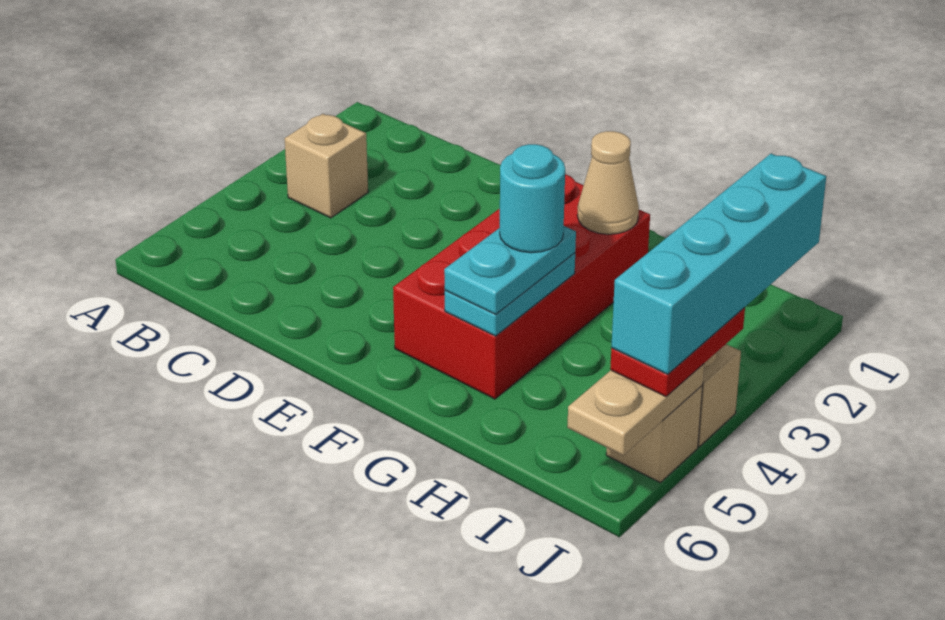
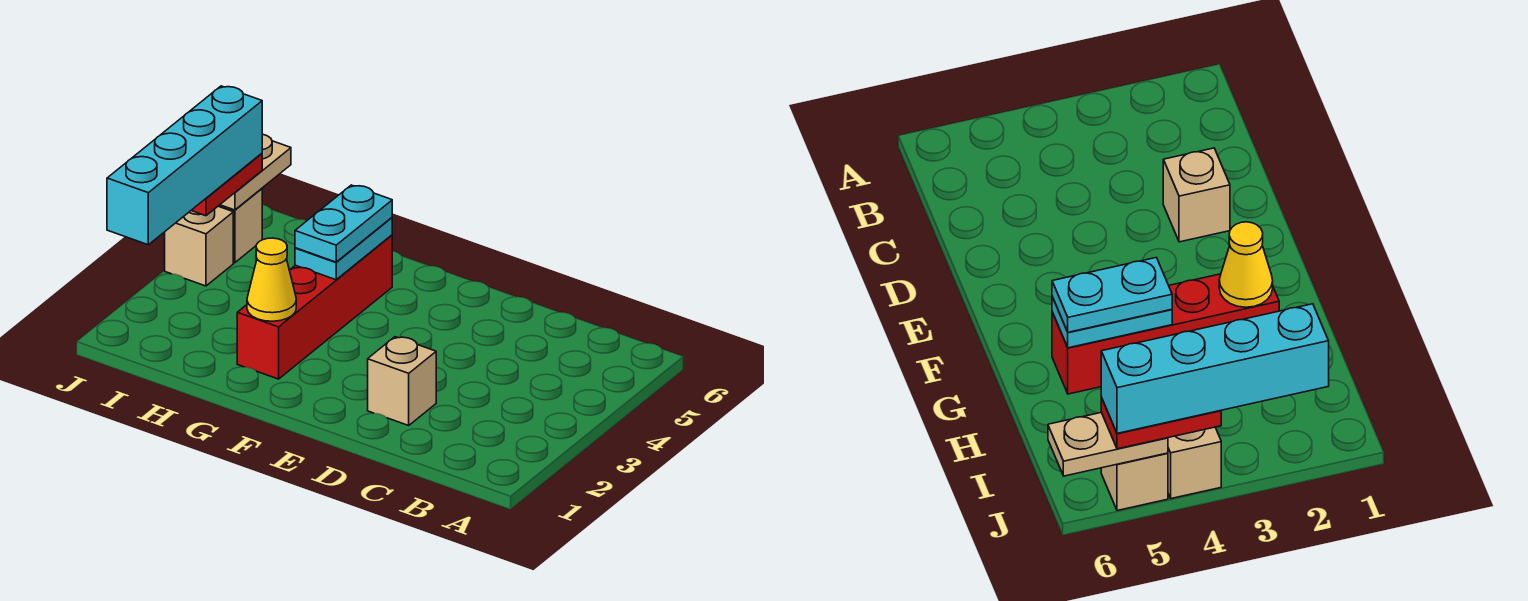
tan brick B3 level 1 -> tan brick D2 level 1
red brick F2:G5 level 1 -> red brick G2:G5 level 1
tan cone G2 level 2 -> yellow cone G2 level 2
cyan round brick G4 level 4 -> none

